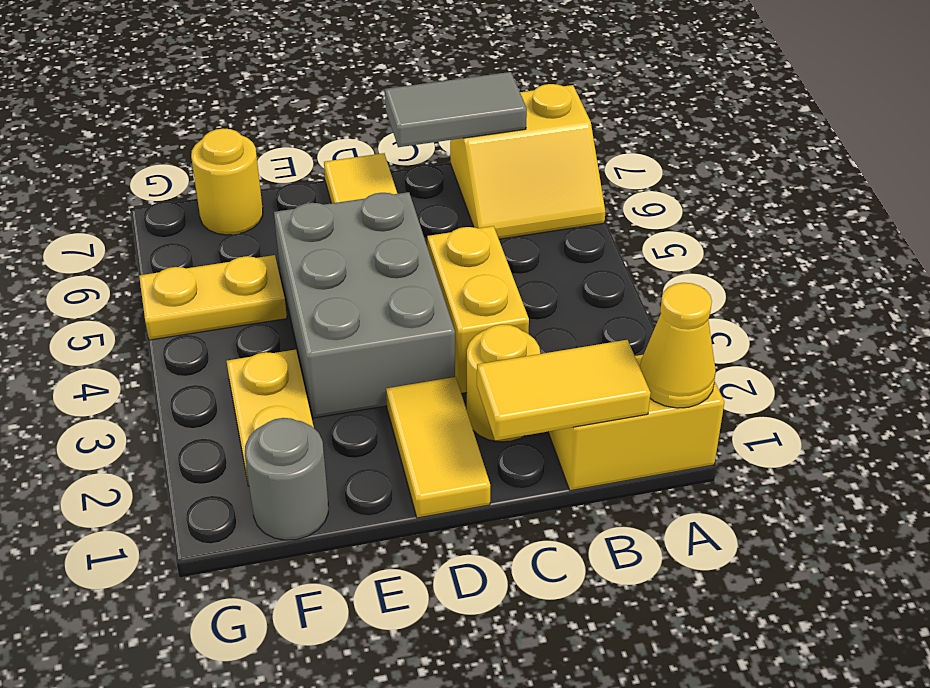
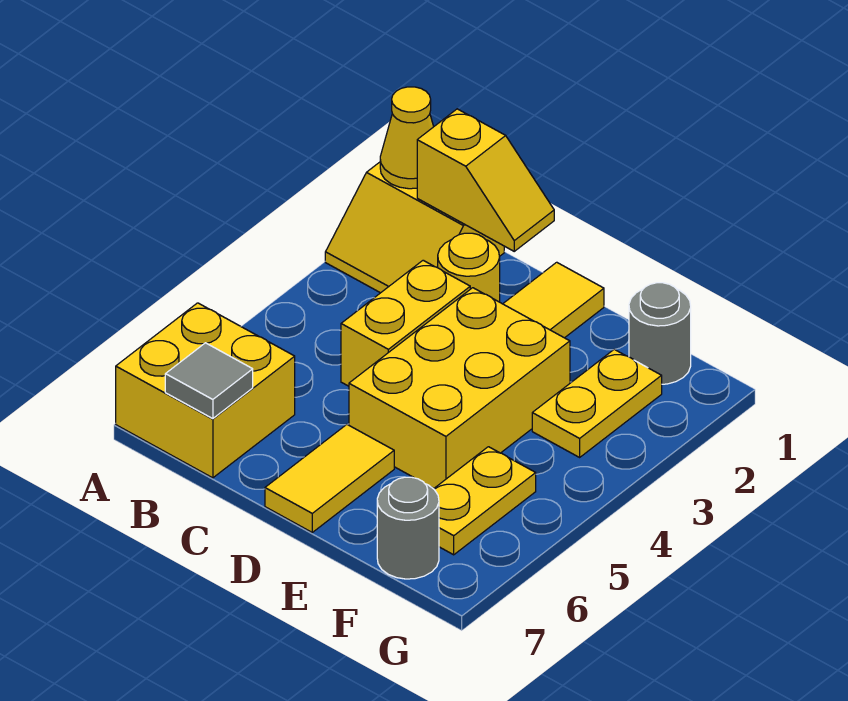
yellow slope A6:B7 level 1 top 7 -> yellow brick A6:B7 level 1
yellow tile B1:C1 level 2 -> yellow slope B1:C1 level 2 top B
grey tile B7:C7 level 2 -> grey tile B7 level 2
grey brick D3:E5 level 1 -> yellow brick D3:E5 level 1
yellow plate F5:G5 level 1 -> yellow plate F5:F6 level 1
yellow round brick F7 level 1 -> grey round brick F7 level 1

